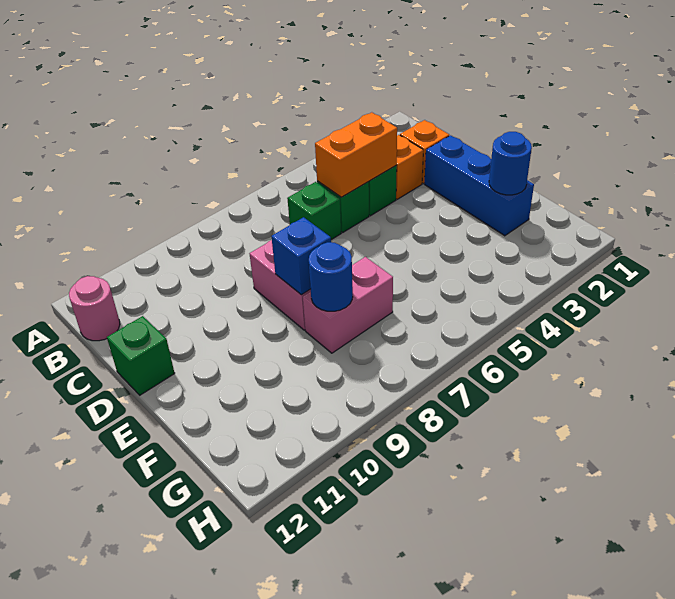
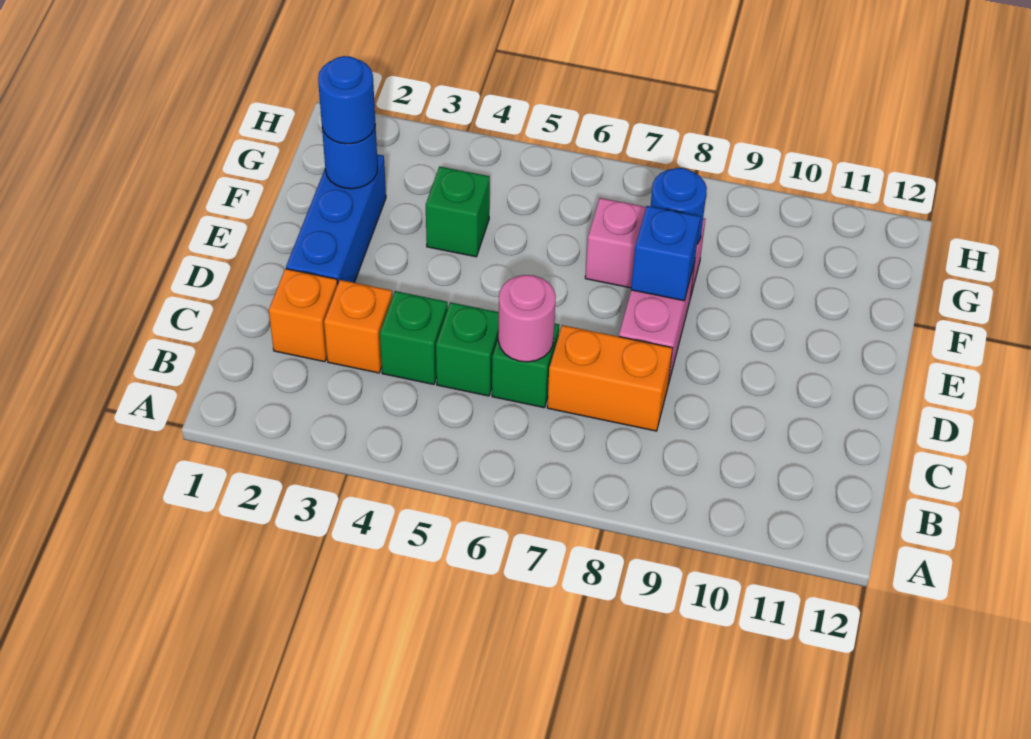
pink round brick B12 level 1 -> pink round brick C6 level 2
orange brick C4:C5 level 2 -> orange brick C7:C8 level 1
green brick D12 level 1 -> green brick F4 level 1
none -> blue round brick F2 level 3

